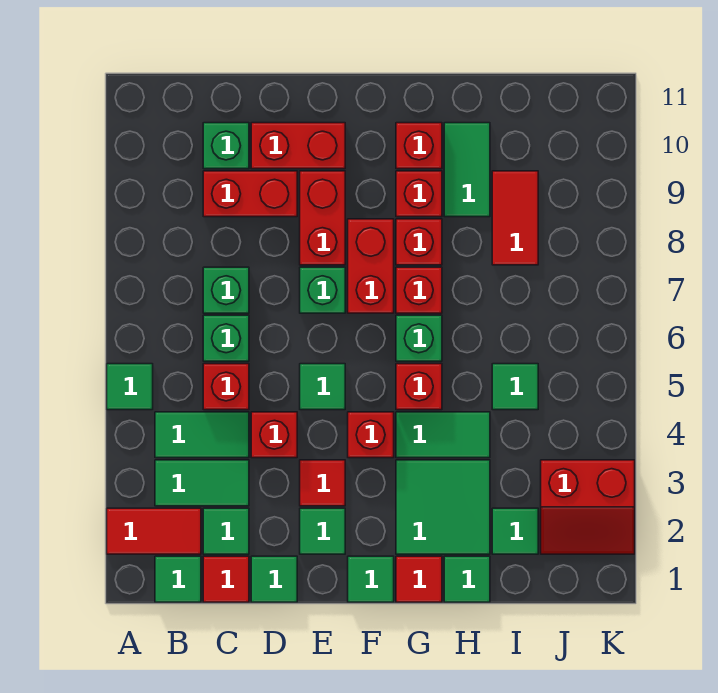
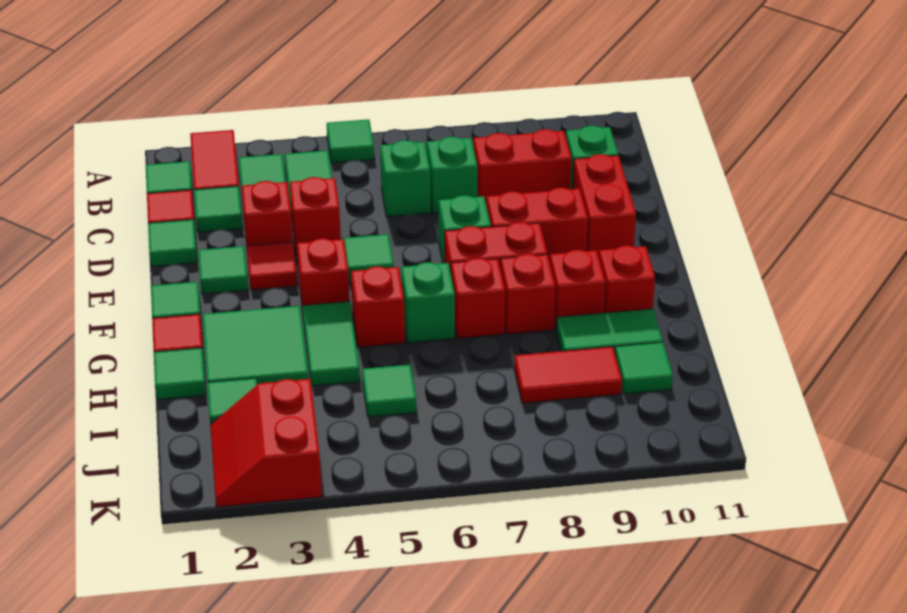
red brick C5 level 1 -> red brick D3 level 1
red brick C9:D9 level 1 -> red brick C8:C9 level 1
none -> green tile I10 level 1

